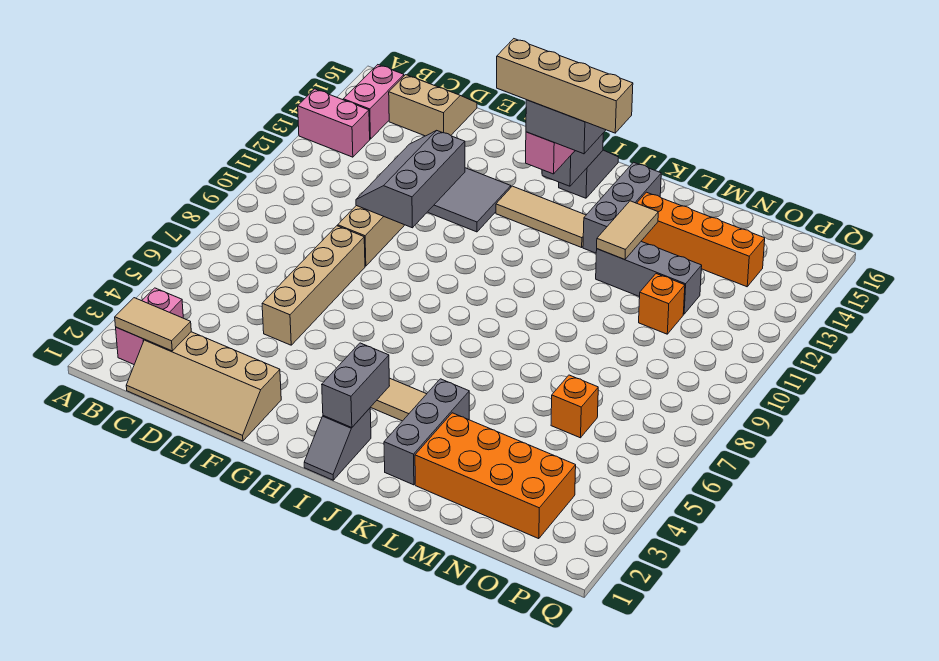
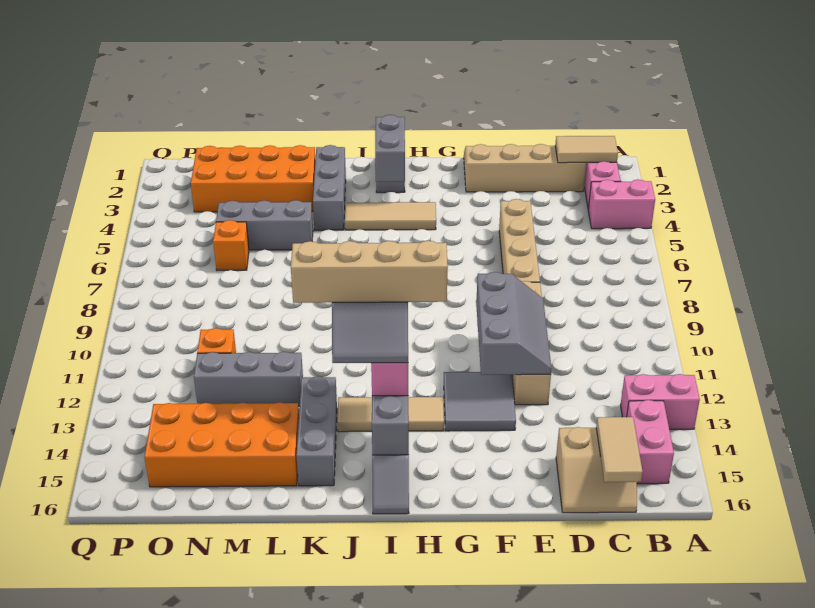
none -> pink brick A4:B4 level 1
none -> grey brick L5:N5 level 1
tan tile L12:L13 level 2 -> tan tile C15:C16 level 2
orange brick L14:O14 level 1 -> orange brick L14:O15 level 1

